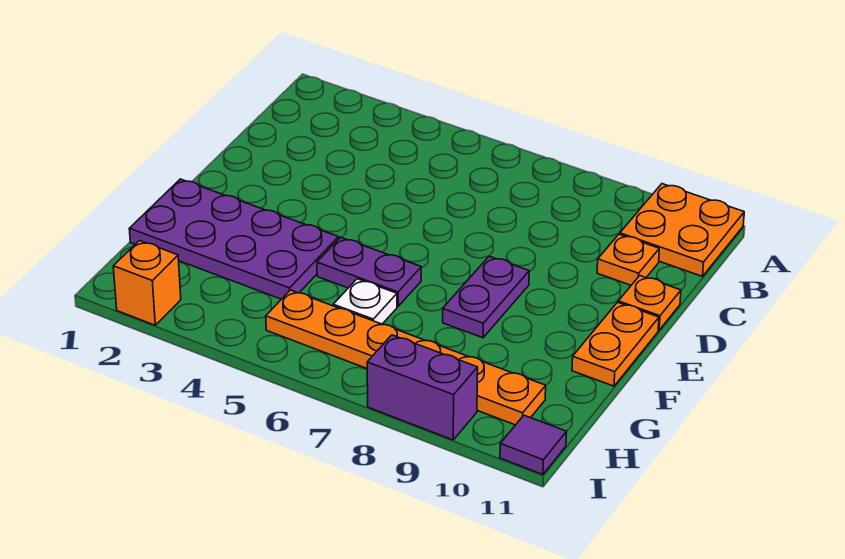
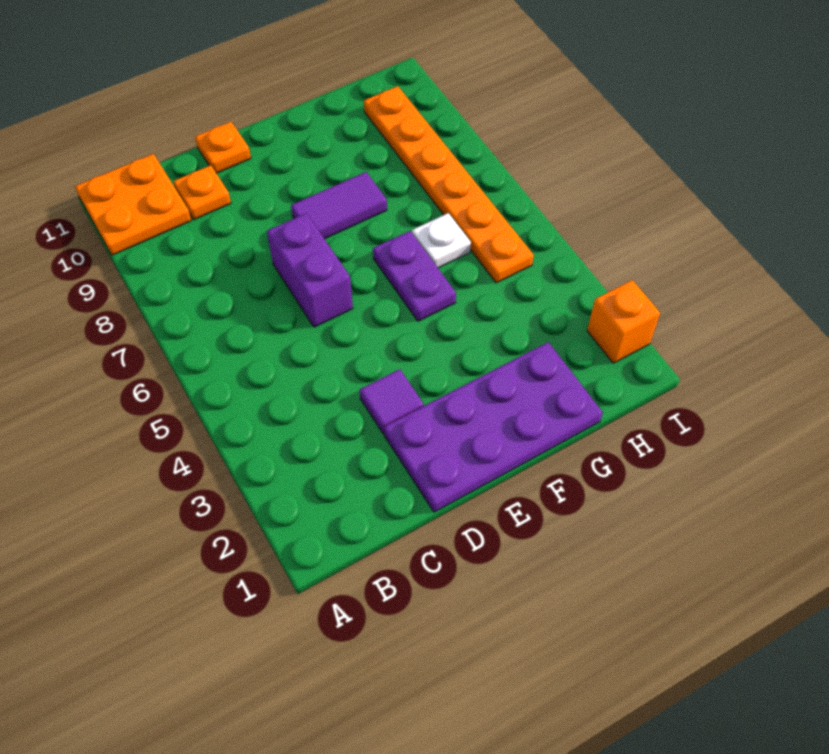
purple plate E8:F8 level 1 -> purple tile E8:F8 level 1
orange plate E11:F11 level 1 -> none
purple plate F1:G4 level 1 -> purple plate D1:G2 level 1
purple brick I8:I9 level 1 -> purple brick D6:D7 level 1
purple tile I11 level 1 -> purple tile D3 level 1

